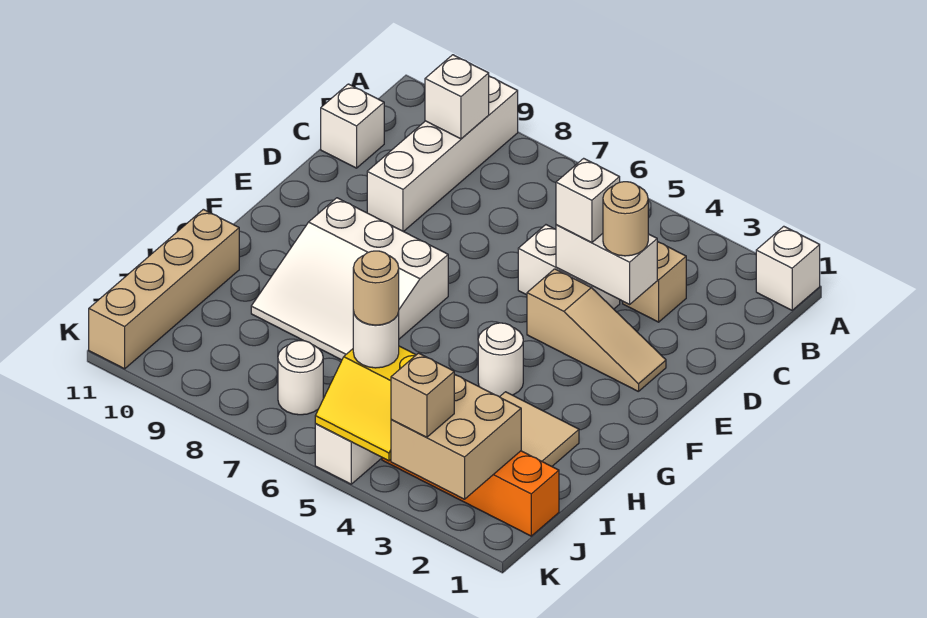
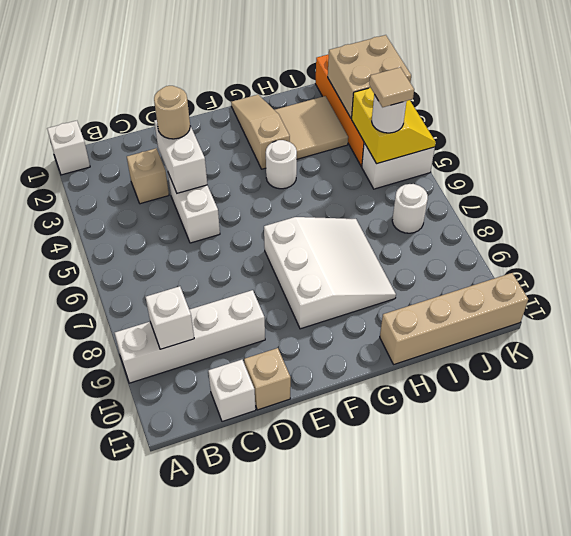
white brick D4 level 3 -> none
tan slope E2:E4 level 1 top 4 -> tan slope G1:G3 level 1 top 3
tan round brick J5 level 4 -> tan tile J5 level 4
tan brick K3 level 3 -> tan brick D11 level 1

